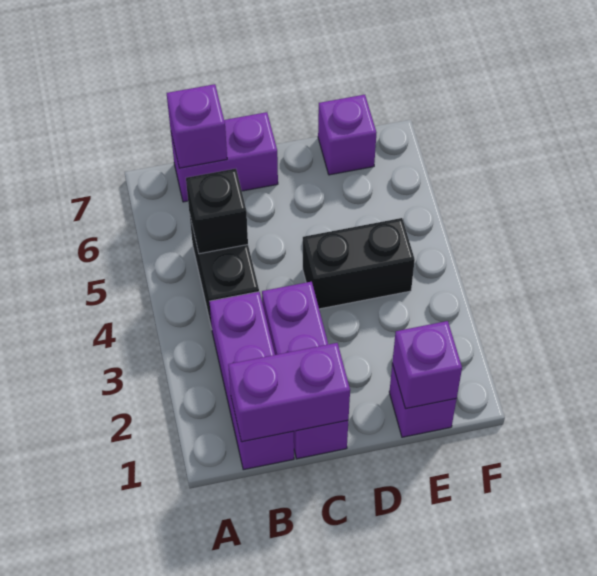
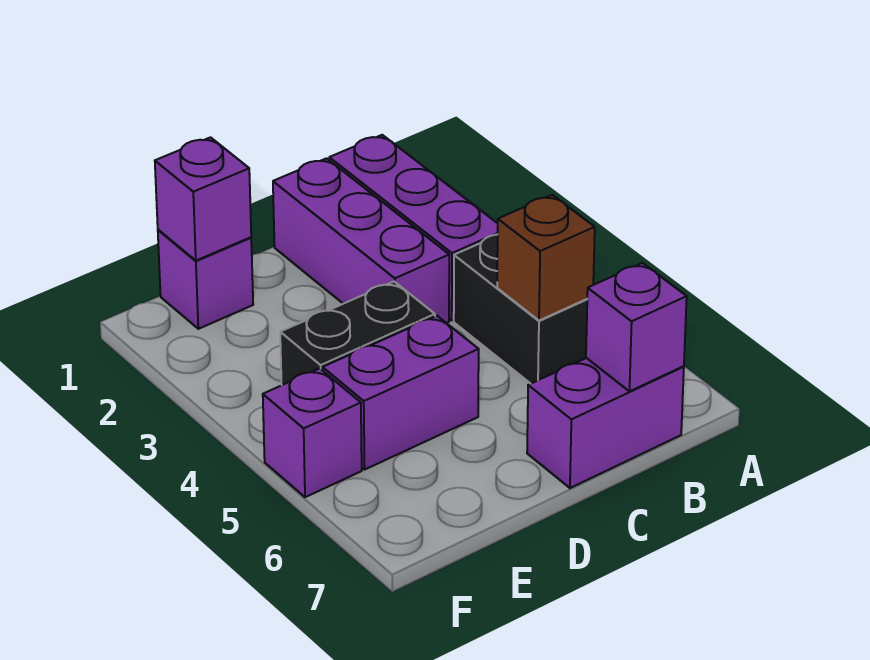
purple brick B1:C1 level 2 -> purple brick D5:E5 level 1
black brick B5 level 2 -> brown brick B5 level 2
purple brick E7 level 1 -> purple brick F5 level 1

